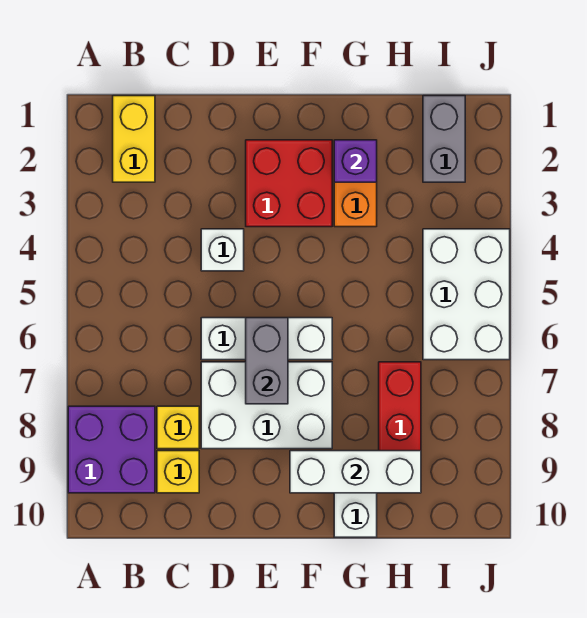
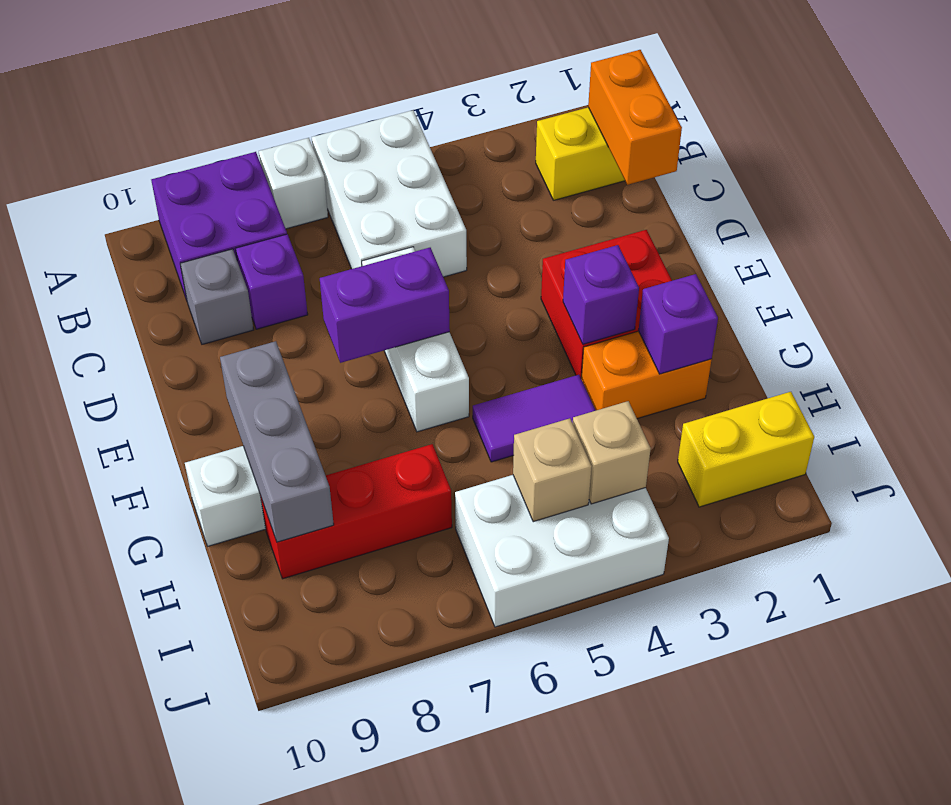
none -> orange brick B1:C1 level 2
yellow brick C8 level 1 -> purple brick C8 level 1
yellow brick C9 level 1 -> grey brick C9 level 1
white brick D4 level 1 -> white brick A7 level 1
white brick D7:F8 level 1 -> white brick A5:C6 level 1
grey brick E6:E7 level 2 -> purple brick E6:E7 level 2
none -> purple brick F3 level 2
white brick F9:H9 level 2 -> grey brick F9:H9 level 2
none -> purple tile G4:G5 level 1
grey brick I1:I2 level 1 -> yellow brick I1:I2 level 1
none -> tan brick I4 level 2
none -> tan brick I5 level 2

